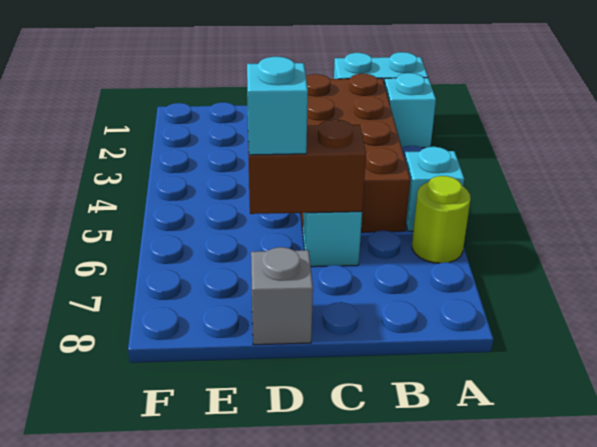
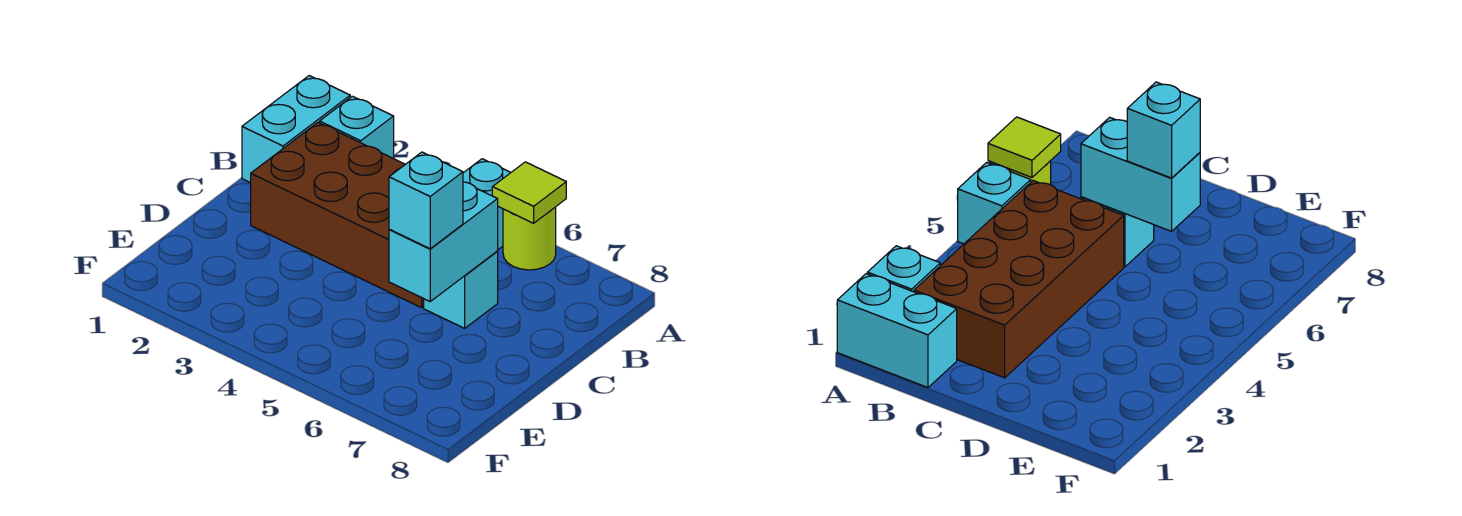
none -> lime tile A6 level 2
brown brick C6:D6 level 2 -> cyan brick C6:D6 level 2
grey brick D8 level 1 -> none

